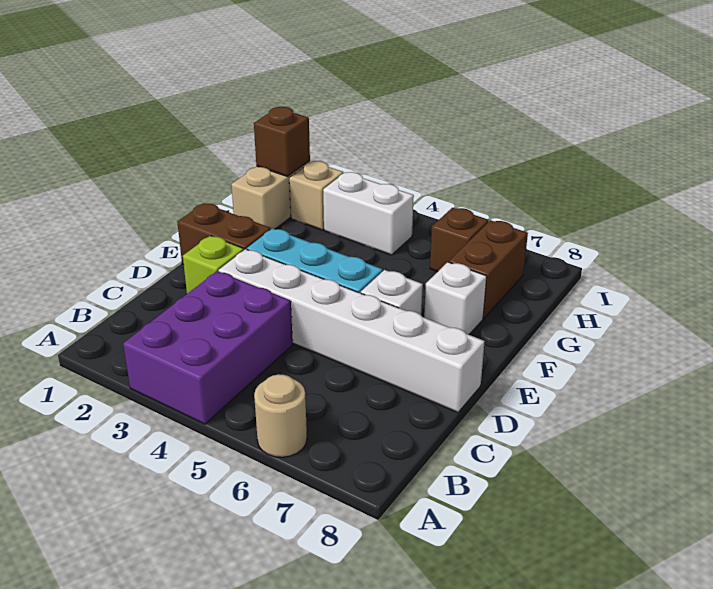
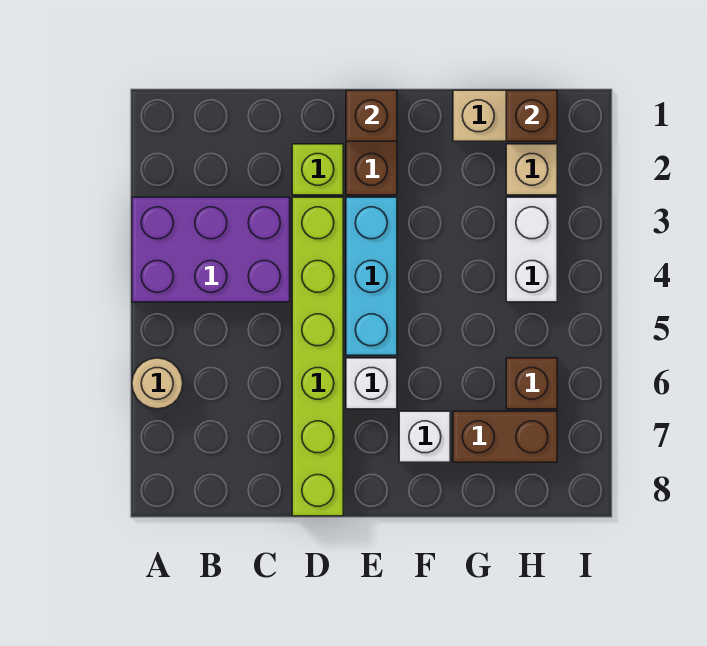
white brick D3:D8 level 1 -> lime brick D3:D8 level 1
none -> brown brick E1 level 2

